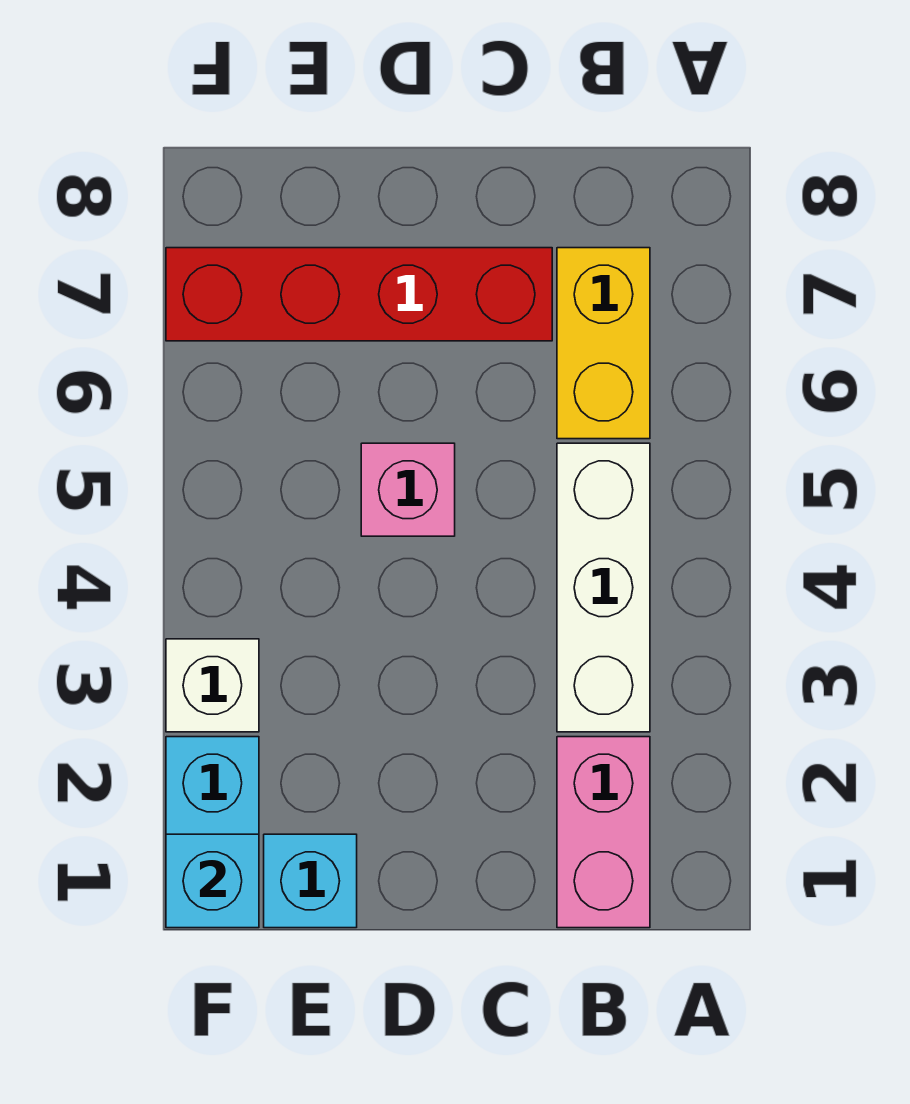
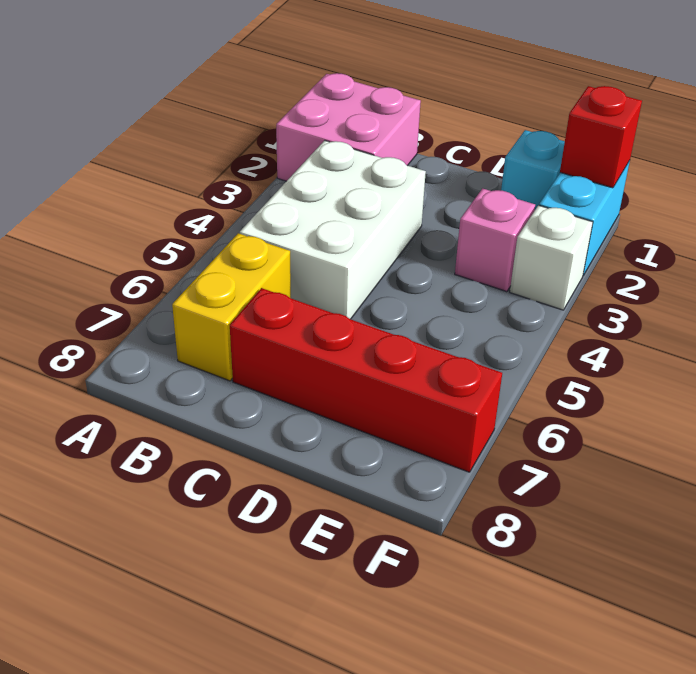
pink brick B1:B2 level 1 -> pink brick A1:B2 level 1
white brick B3:B5 level 1 -> white brick B3:C5 level 1
pink brick D5 level 1 -> pink brick E3 level 1
cyan brick F1 level 2 -> red brick F1 level 2

